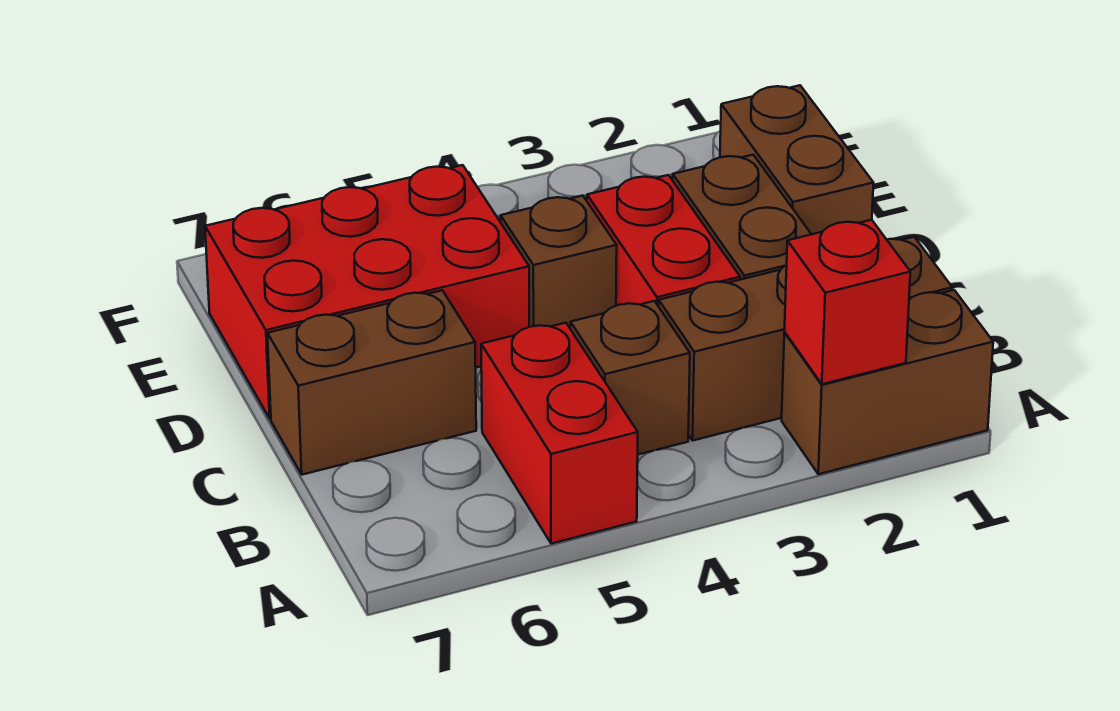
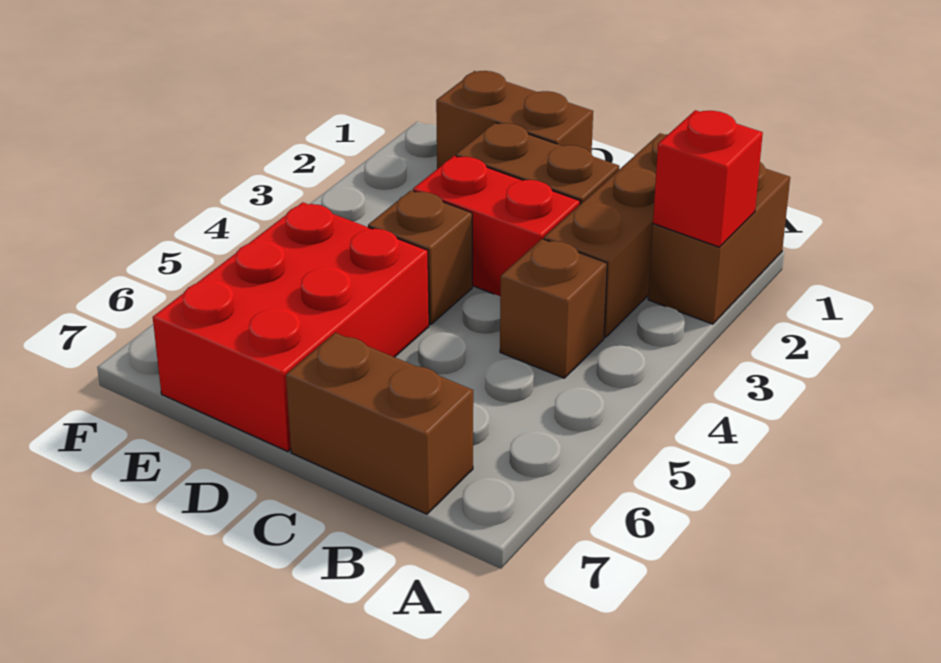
red brick A5:B5 level 1 -> none
brown brick C6:C7 level 1 -> brown brick B7:C7 level 1

